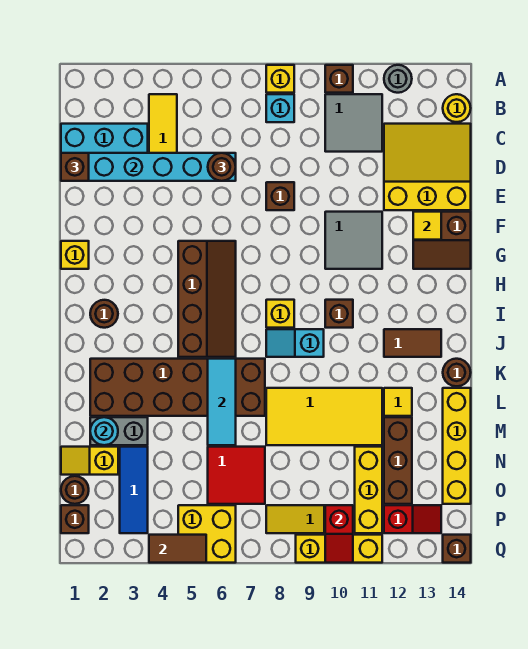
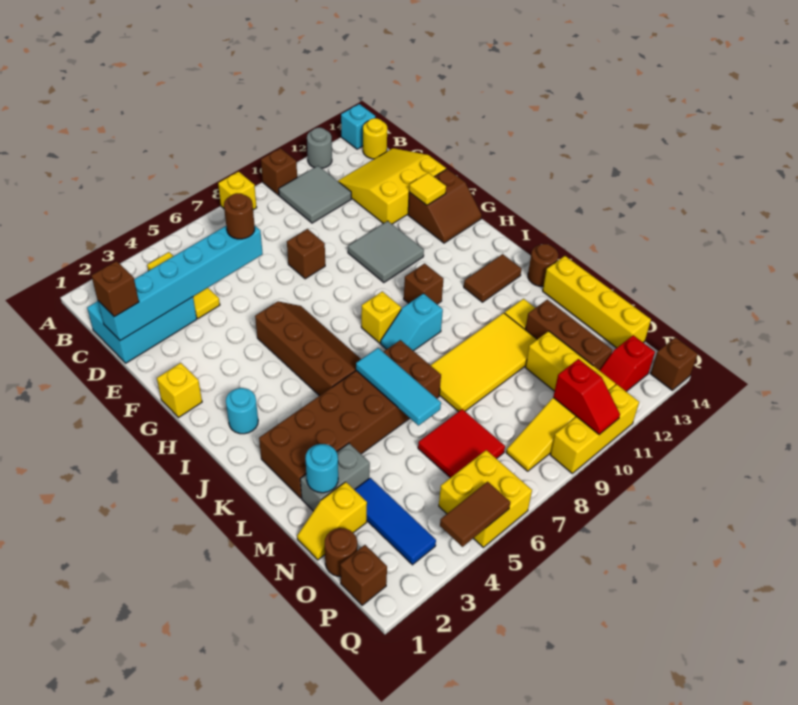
cyan brick B8 level 1 -> cyan brick A14 level 1
brown round brick I2 level 1 -> cyan round brick I2 level 1
red slope P12:P13 level 1 top 12 -> red slope P12:P13 level 1 top 13

